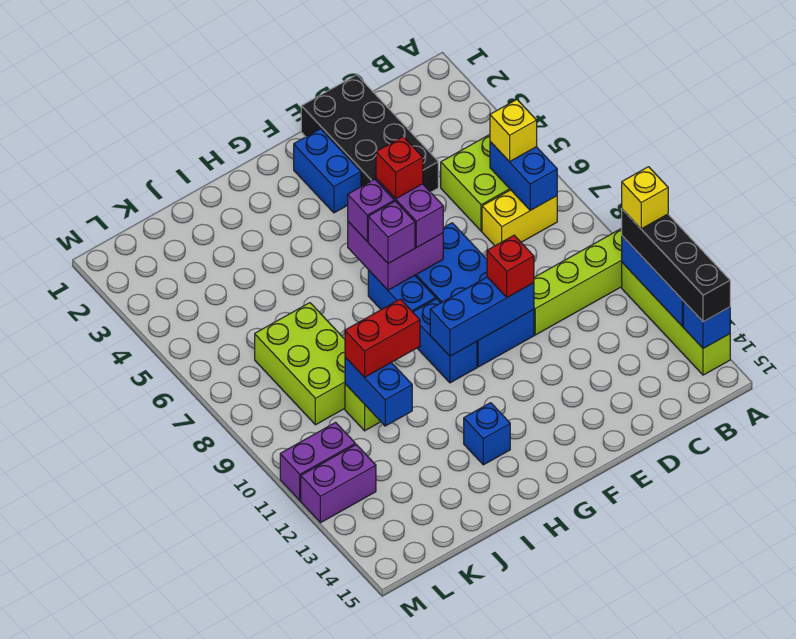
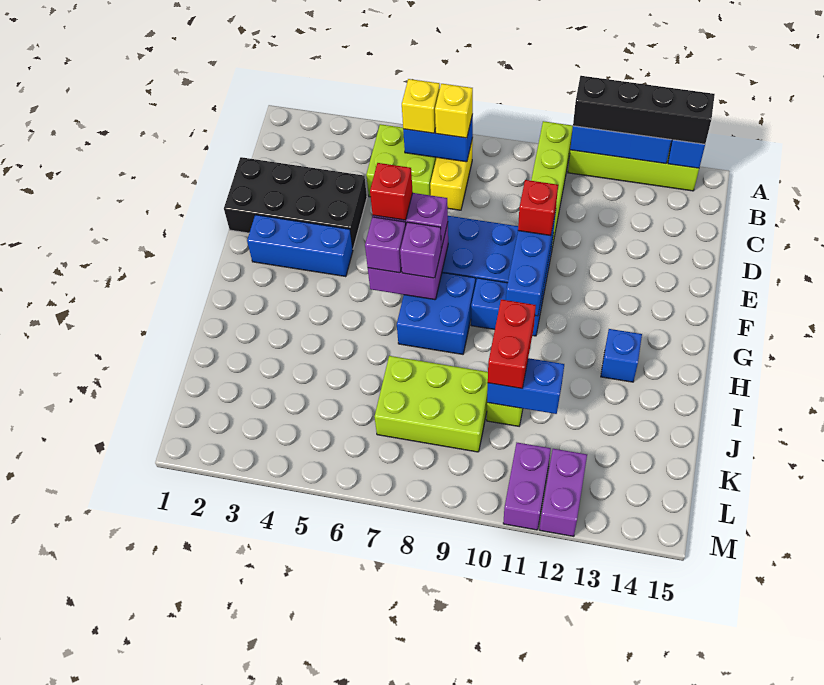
yellow brick A11 level 4 -> yellow brick B7 level 3
blue brick F2:F3 level 1 -> blue brick F2:F4 level 1
blue brick G7:G8 level 1 -> blue brick G7:H8 level 1

